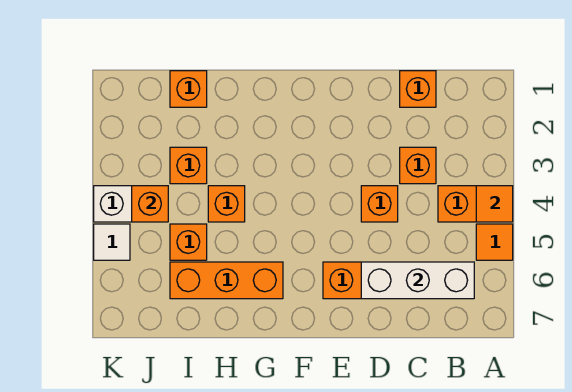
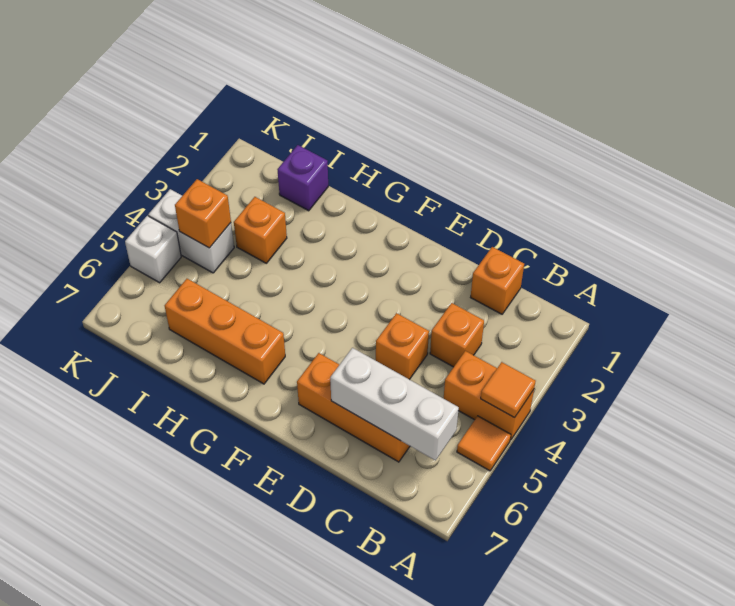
orange brick H4 level 1 -> none
orange brick I1 level 1 -> purple brick I1 level 1
orange brick I5 level 1 -> none
white tile K5 level 1 -> white brick K5 level 1

